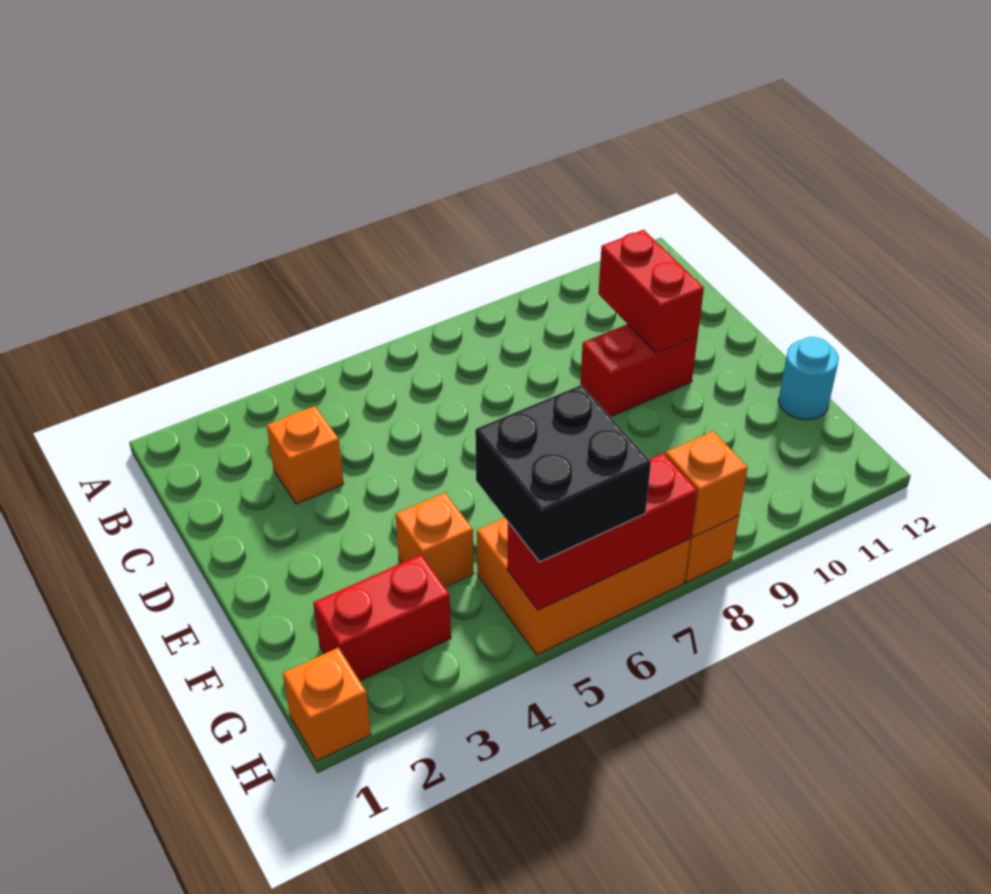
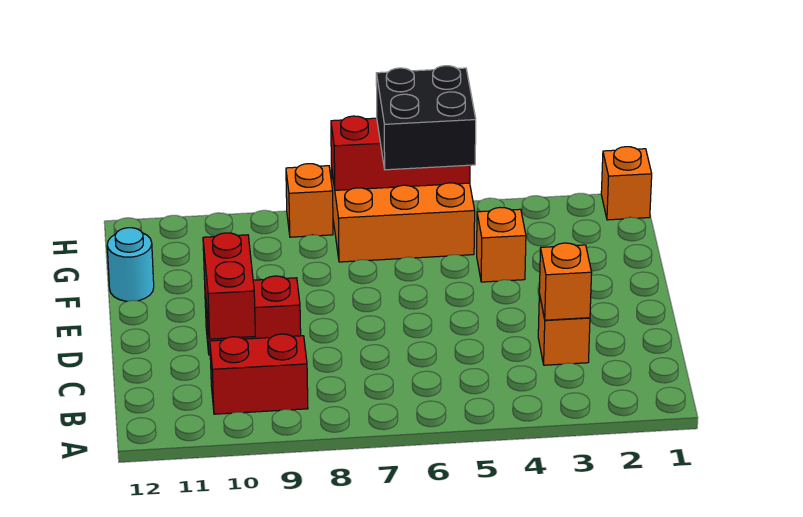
red brick G2:G3 level 1 -> red brick B9:B10 level 1
orange brick H8 level 2 -> orange brick C3 level 2

